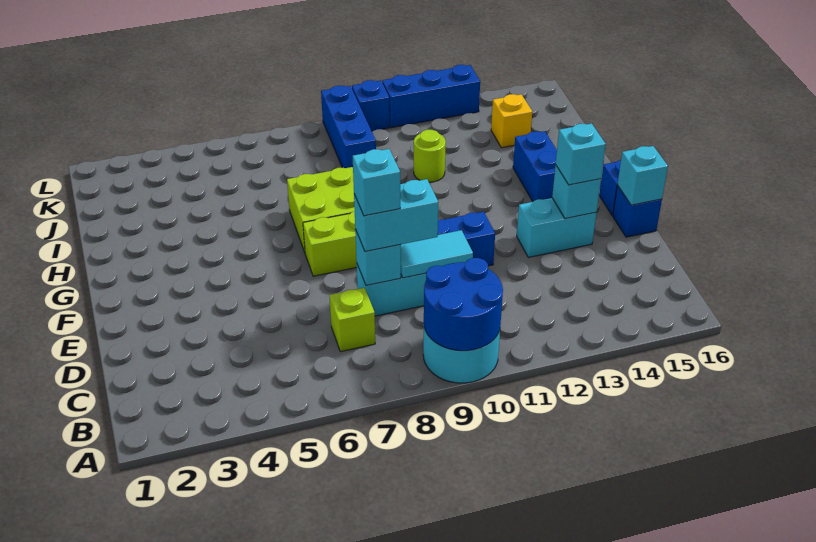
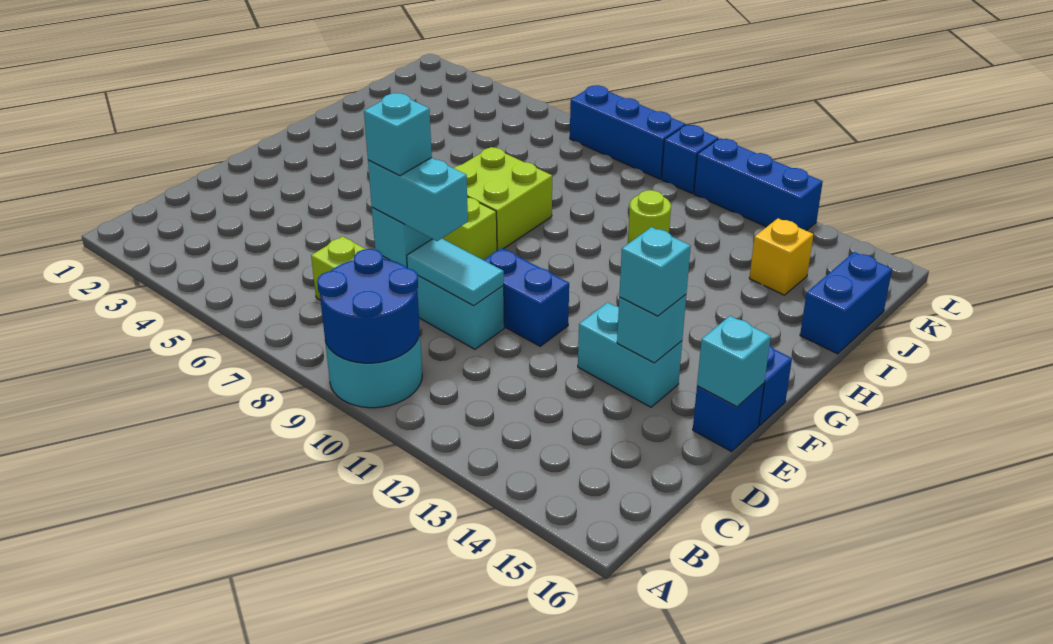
blue brick G14:H14 level 1 -> blue brick I16:J16 level 1
blue brick J9:L9 level 1 -> blue brick L7:L9 level 1

